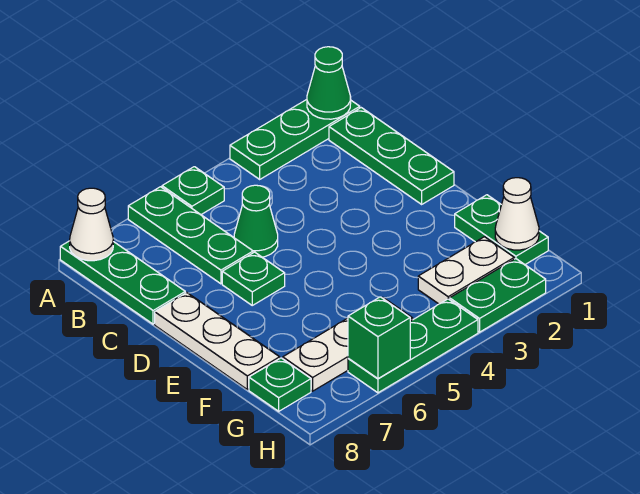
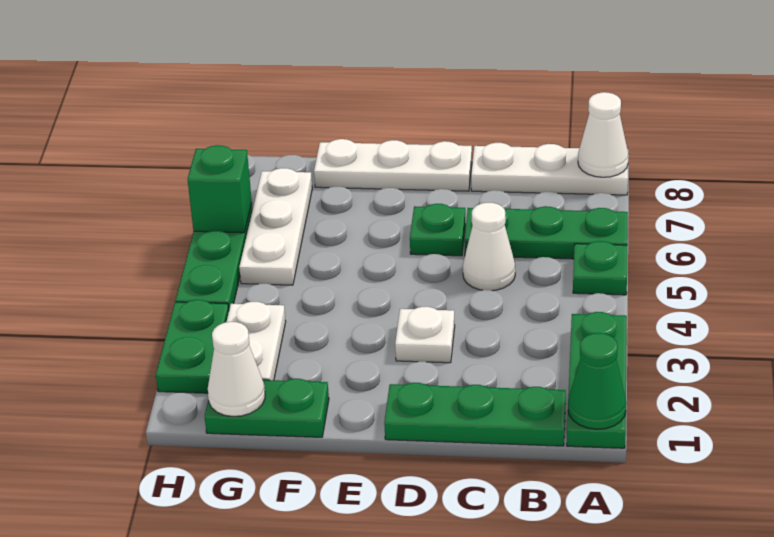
green plate A8:C8 level 1 -> white plate A8:C8 level 1
green cone C5 level 1 -> white cone C5 level 1
none -> white plate D3 level 1
green plate G8 level 1 -> none

